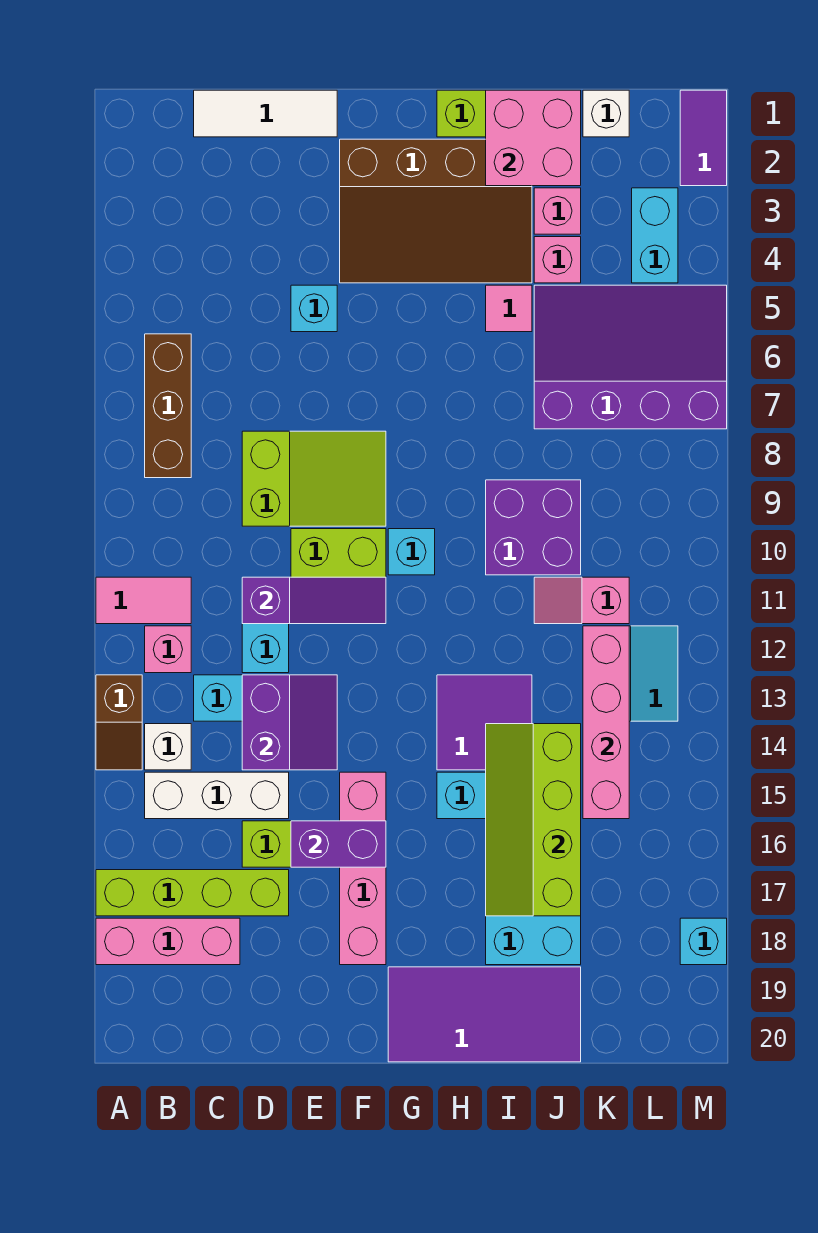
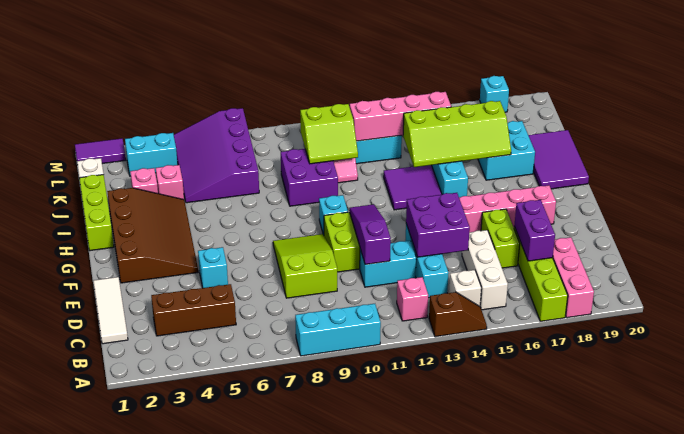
none -> cyan brick A8:A10 level 1
pink tile A11:B11 level 1 -> none
brown brick B6:B8 level 1 -> brown brick C3:C5 level 1
purple slope D13:E14 level 2 top D -> purple brick D13:E14 level 2
purple brick E16:F16 level 2 -> purple brick C17:D17 level 2
purple tile G19:J20 level 1 -> purple tile H19:J20 level 1
pink brick I1:J2 level 2 -> none
pink tile I5 level 1 -> none
none -> lime slope J10:K11 level 2 top K

